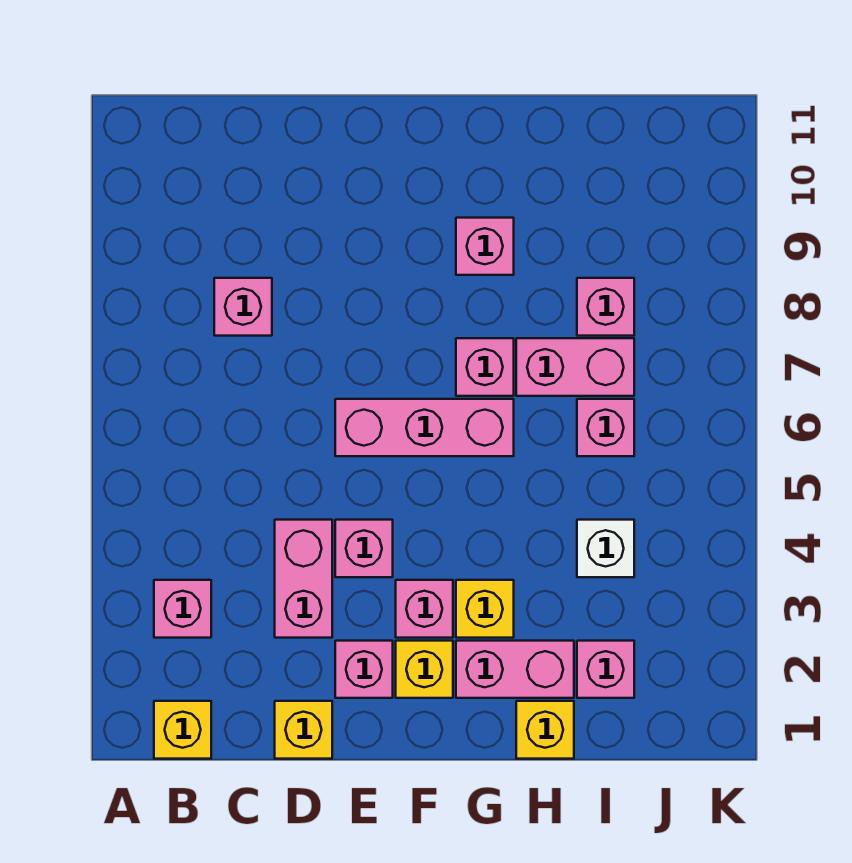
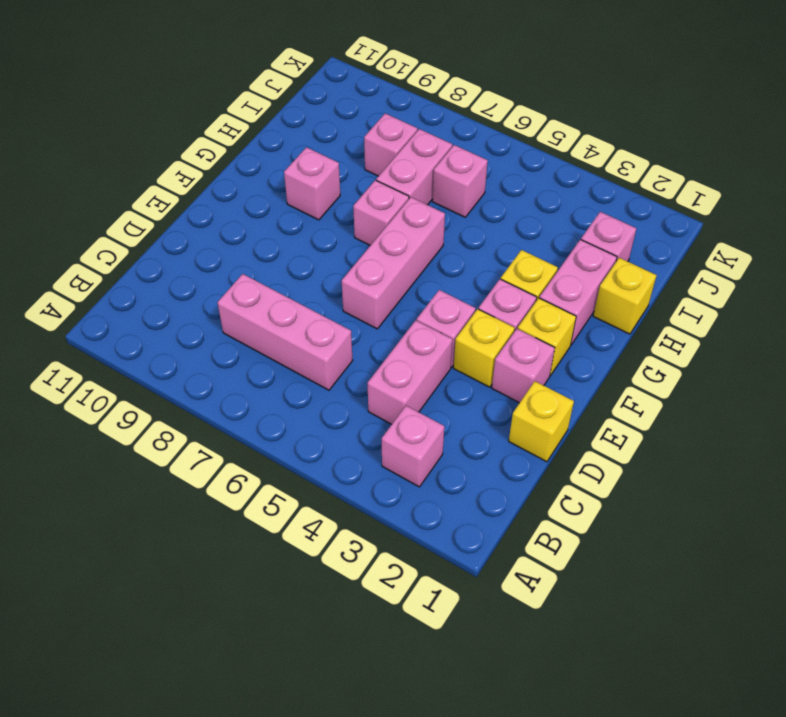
yellow brick B1 level 1 -> yellow brick E3 level 1
pink brick C8 level 1 -> pink brick C6:C8 level 1
pink brick D3:D4 level 1 -> pink brick C4:D4 level 1
white brick I4 level 1 -> none

